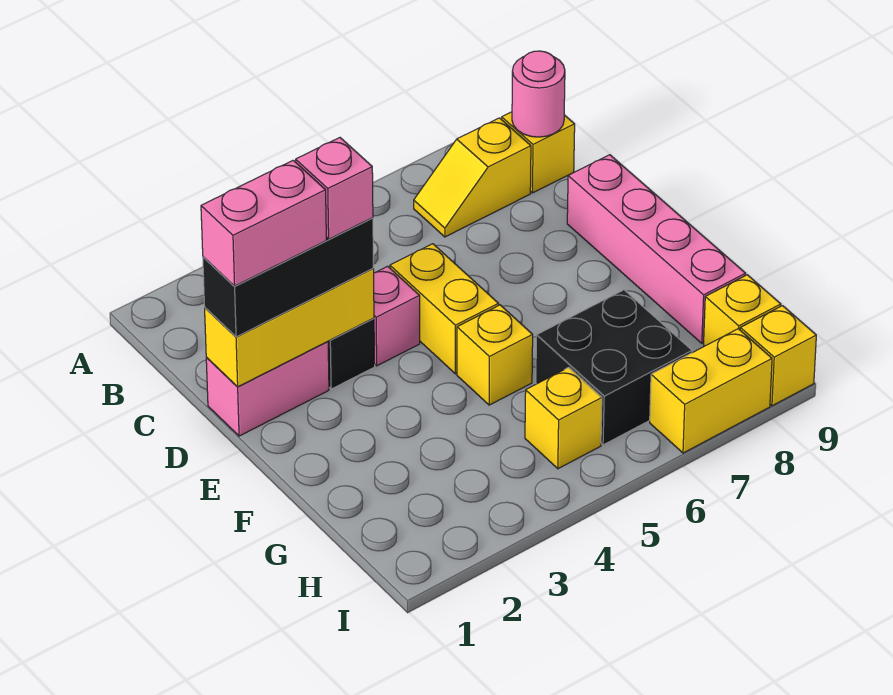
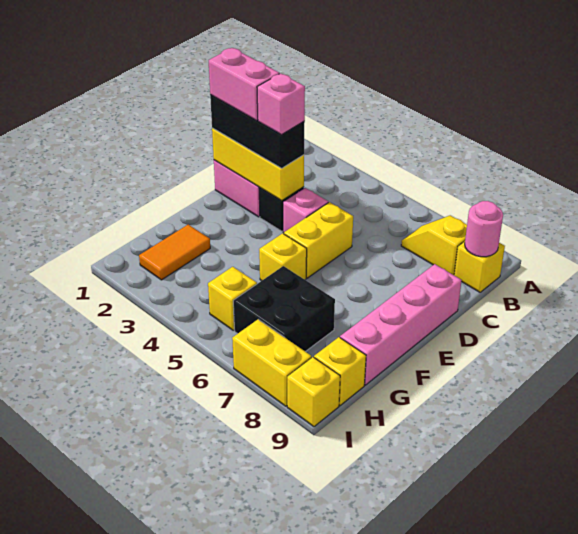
none -> orange tile G2:H2 level 1

